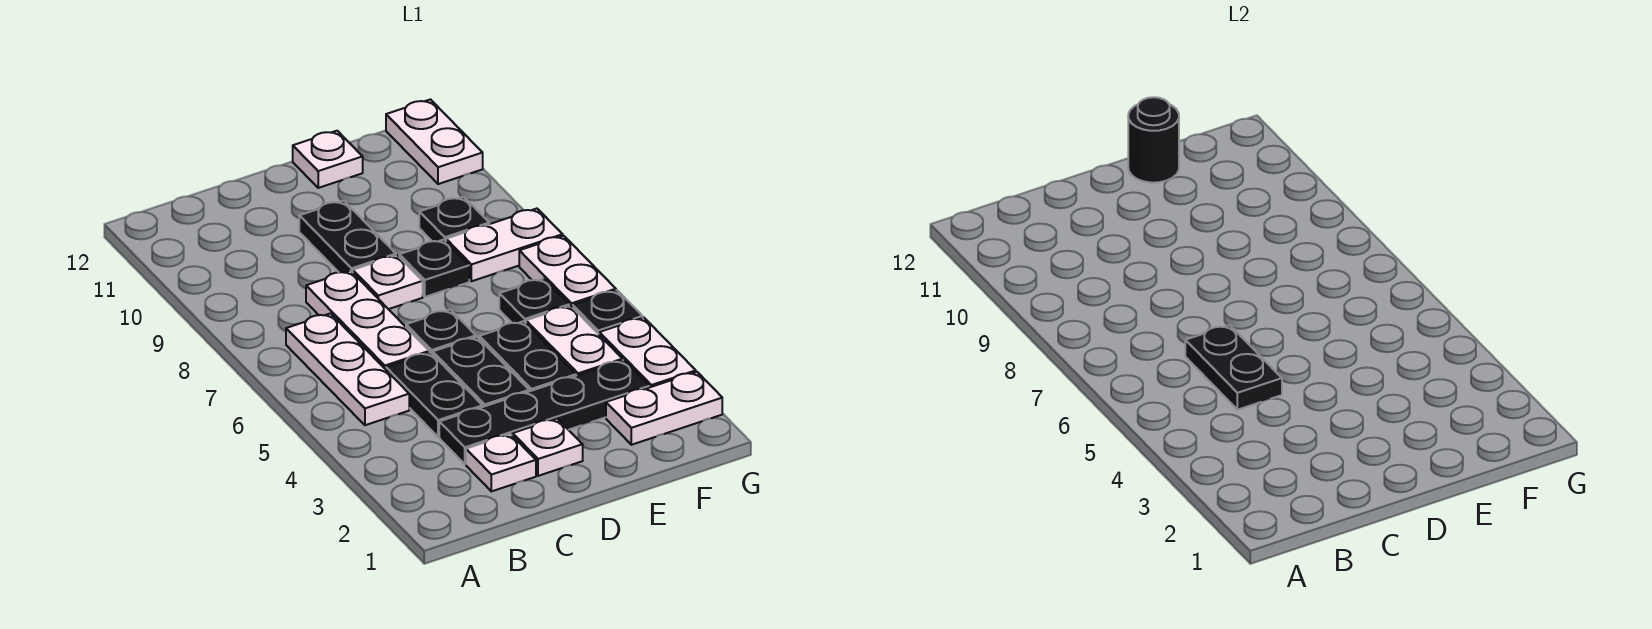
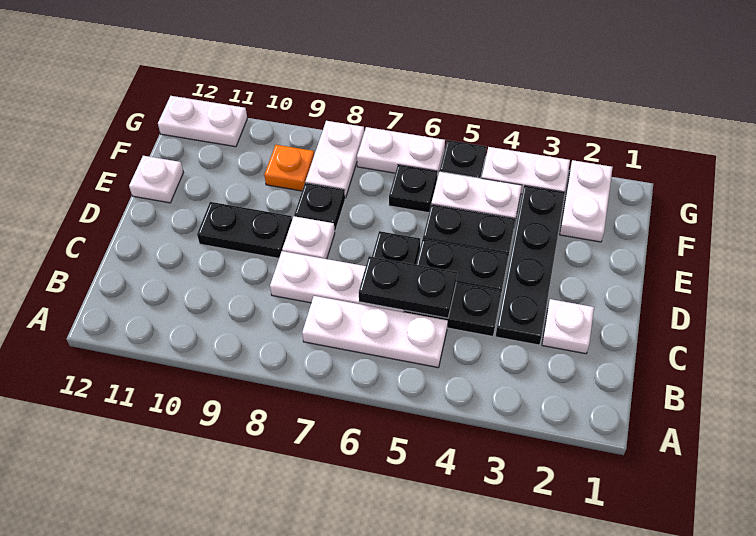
white plate D2 level 1 -> none
black round brick E12 level 2 -> none
black plate F9 level 1 -> orange plate F9 level 1

